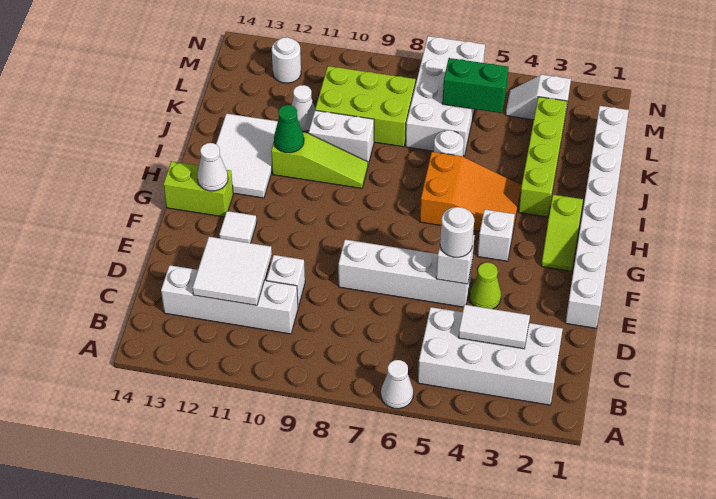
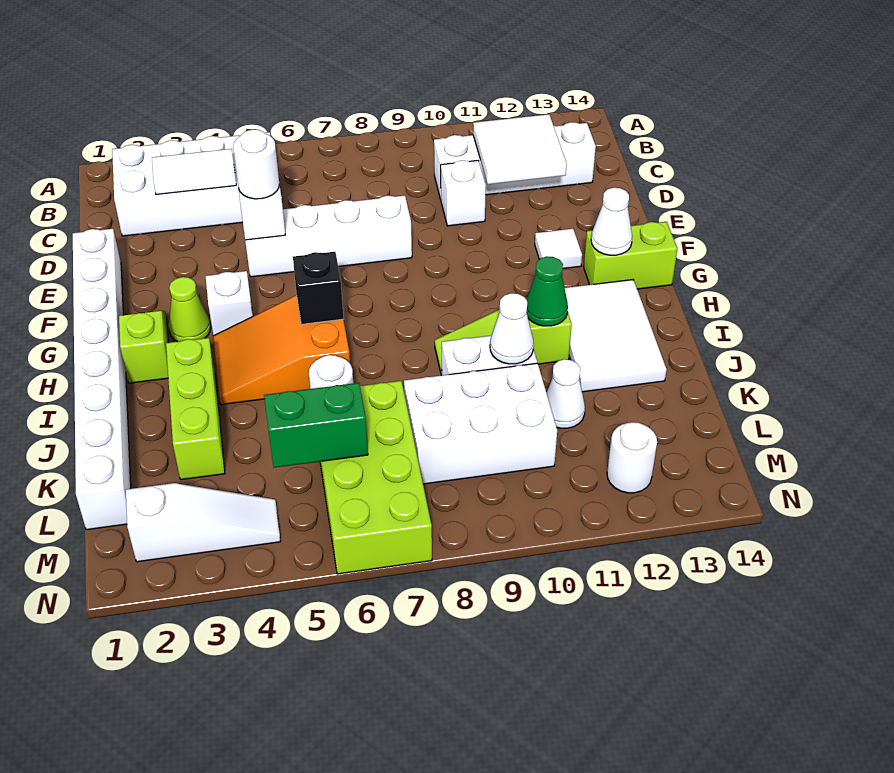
white cone A6 level 1 -> white cone J10 level 2
lime cone E4 level 1 -> lime cone G3 level 1
none -> black brick H6 level 2
lime brick I3:L3 level 1 -> lime brick I3:K3 level 1
white brick K6:N7 level 1 -> lime brick K6:N7 level 1
lime brick K8:L10 level 1 -> white brick K8:L10 level 1
white slope M3:M4 level 1 top 3 -> white slope M2:M4 level 1 top 2

